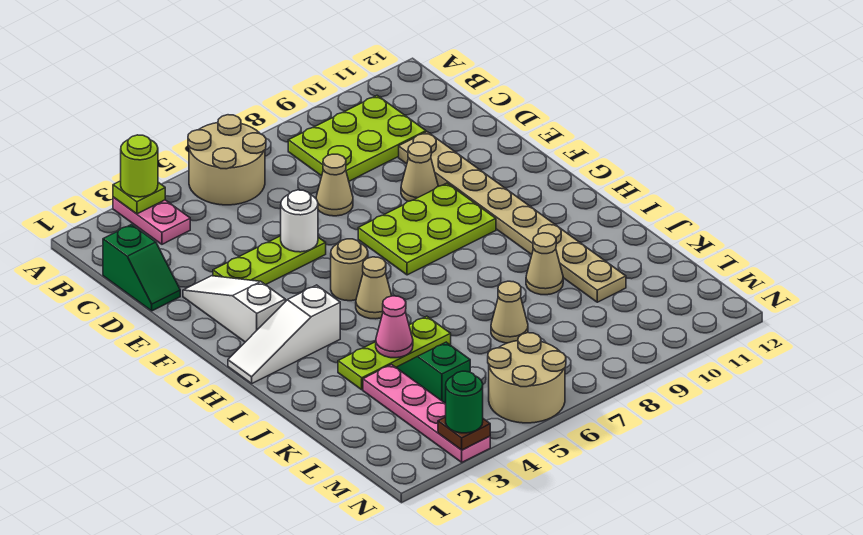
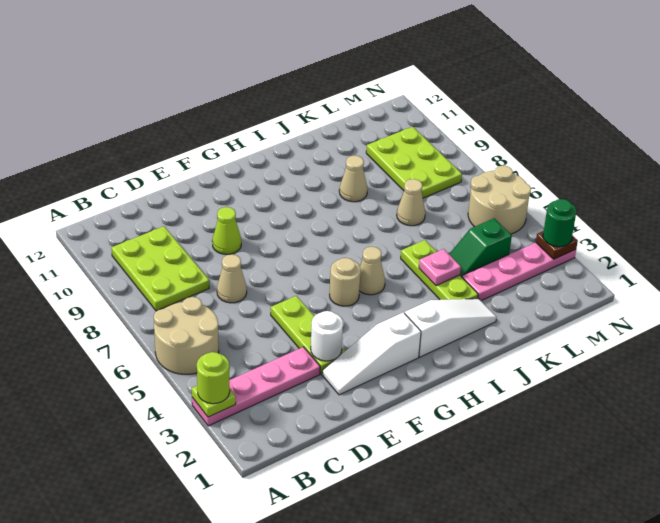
pink plate A3:B3 level 1 -> pink plate A3:D3 level 1
green slope C1:D1 level 1 top C -> none
tan plate D10:K10 level 1 -> none
white round brick E5 level 2 -> white round brick E3 level 2
tan cone E9 level 1 -> lime cone E9 level 1
lime plate F7:G9 level 1 -> lime plate L8:M10 level 1
white slope H1:H3 level 1 top 3 -> white slope H2:J2 level 1 top H
pink cone J4 level 2 -> pink plate J4 level 2

